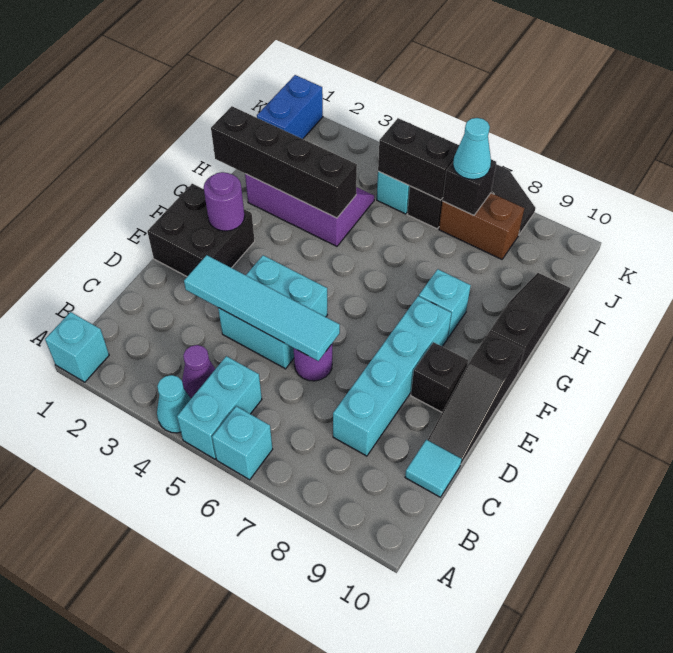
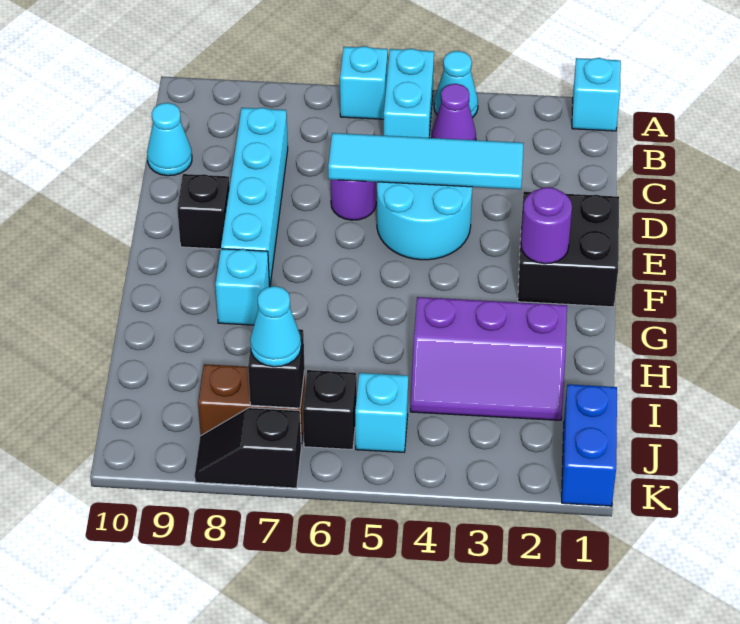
cyan tile C10 level 1 -> cyan cone C10 level 1
cyan brick D4:E5 level 1 -> cyan round brick D4:E5 level 1
black slope D10:F10 level 1 top F -> none
black slope G10:I10 level 1 top G -> none
black brick H1:H4 level 2 -> none
black brick J5:J6 level 2 -> none

